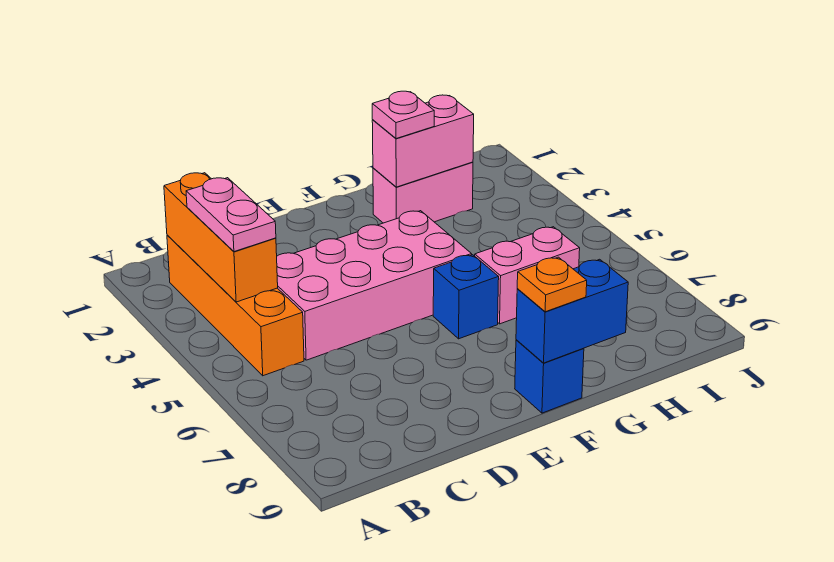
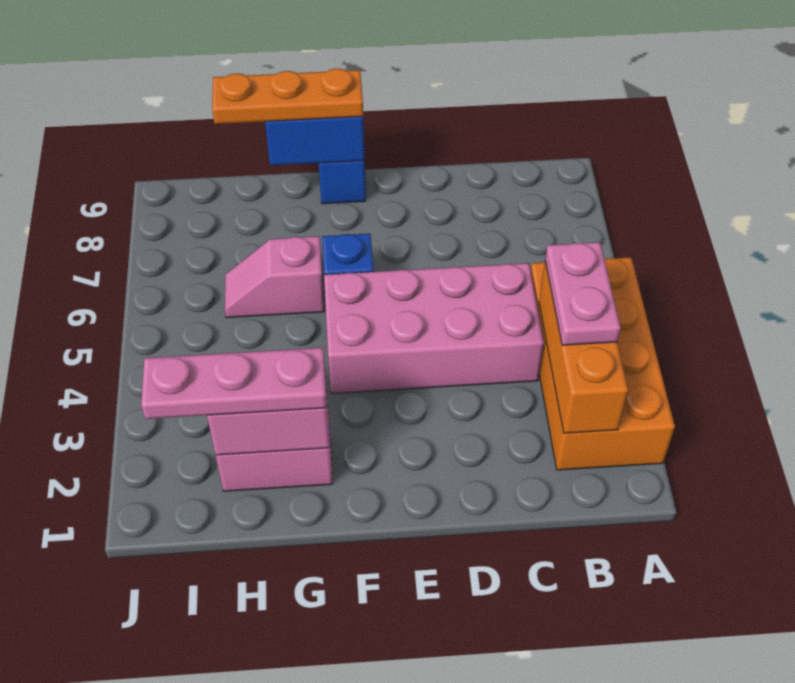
orange brick B2:B5 level 1 -> orange brick A2:B5 level 1
orange plate F9 level 3 -> orange plate F9:H9 level 3
pink plate G2 level 3 -> pink plate G2:I2 level 3
pink brick G6:H6 level 1 -> pink slope G6:H6 level 1 top G

